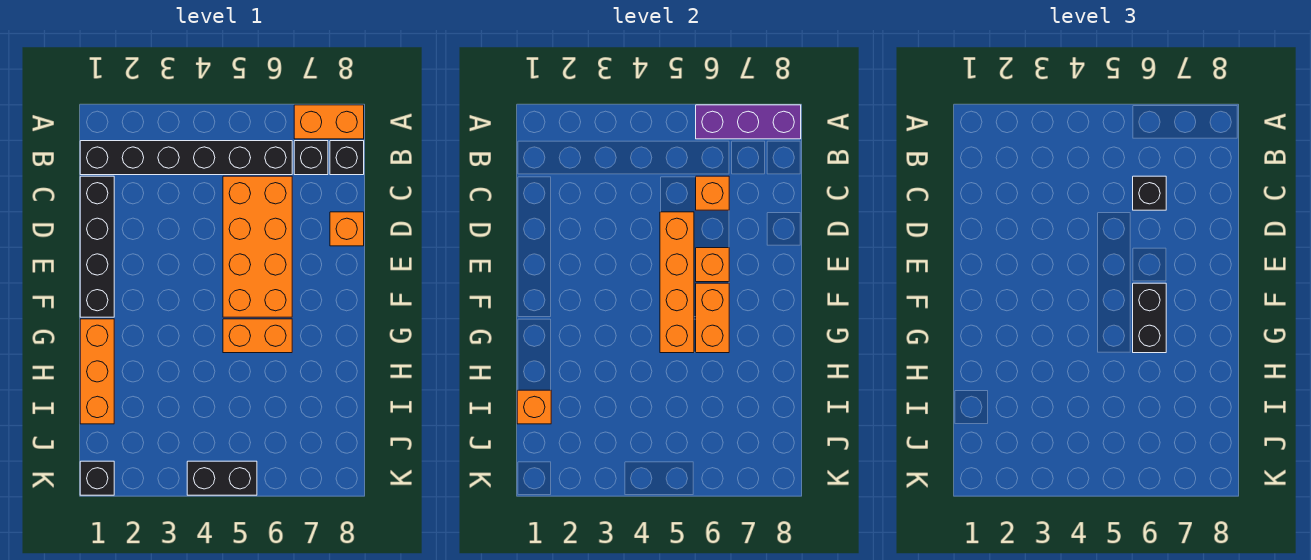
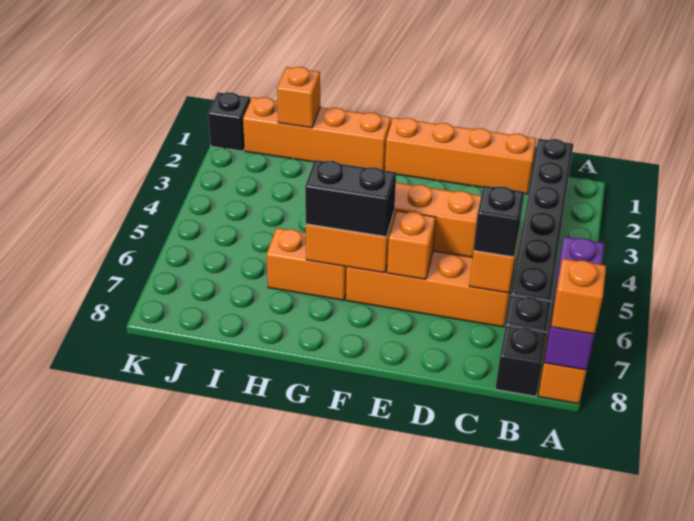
black brick C1:F1 level 1 -> orange brick C1:F1 level 1
orange brick D8 level 1 -> orange brick A8 level 3
orange brick G1:I1 level 1 -> orange brick G1:J1 level 1
orange brick G5:G6 level 1 -> orange brick G6:H6 level 1
black brick K4:K5 level 1 -> none

